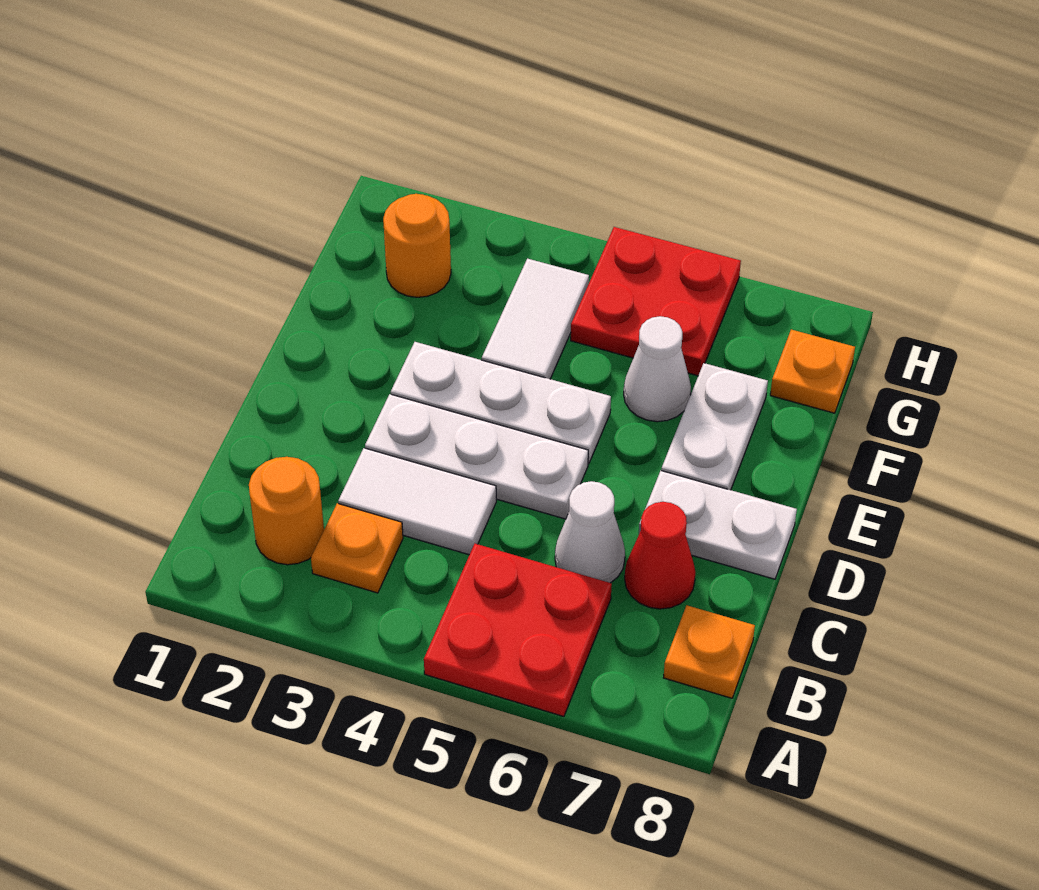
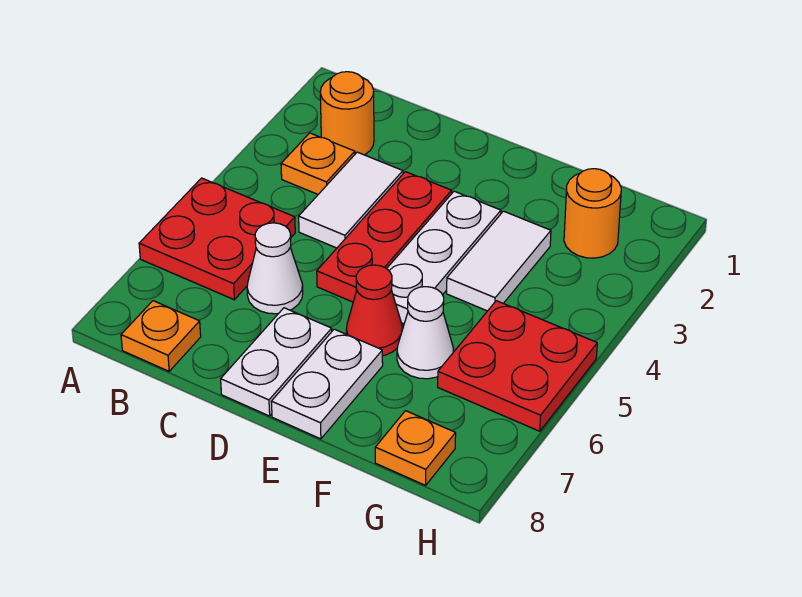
red cone C7 level 1 -> red cone E6 level 1
white plate D3:D5 level 1 -> red plate D3:D5 level 1
white plate E7:F7 level 1 -> white plate E7:E8 level 1
white tile F4:G4 level 1 -> white tile F3:F4 level 1

